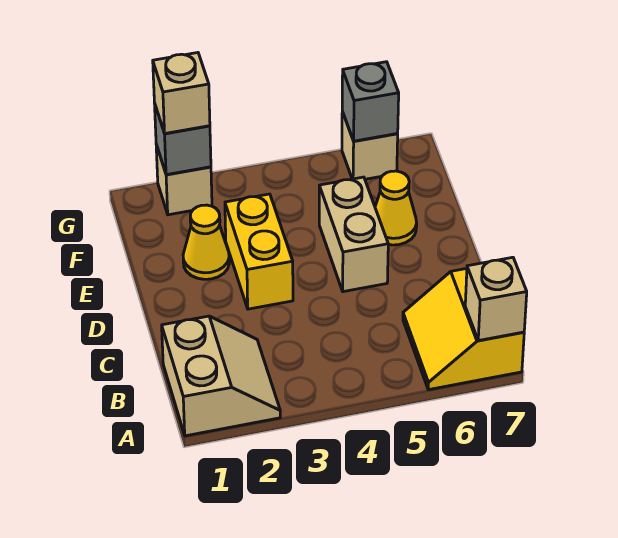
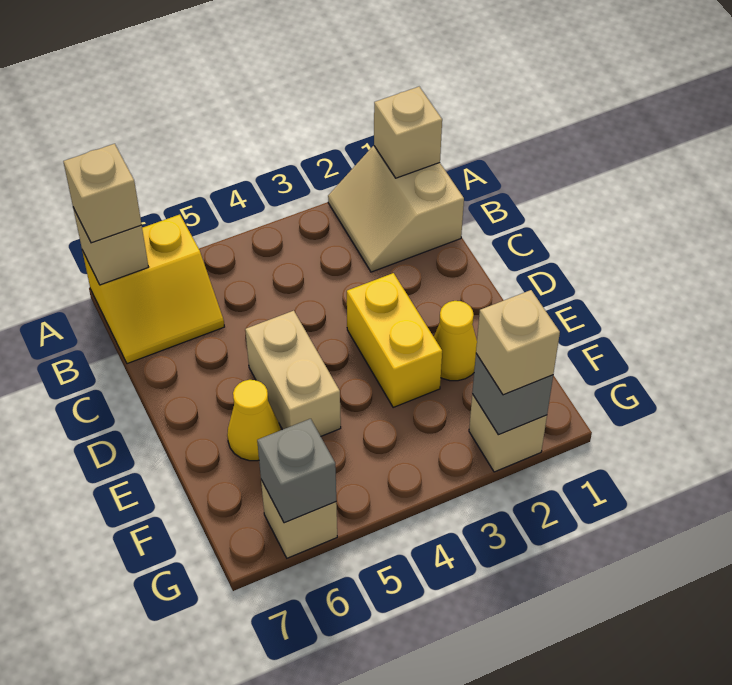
none -> tan brick A1 level 2
yellow slope A6:B7 level 1 top 7 -> yellow slope A6:B7 level 1 top A
none -> tan brick A7 level 3

